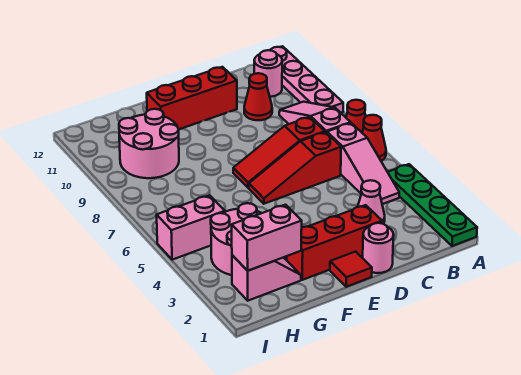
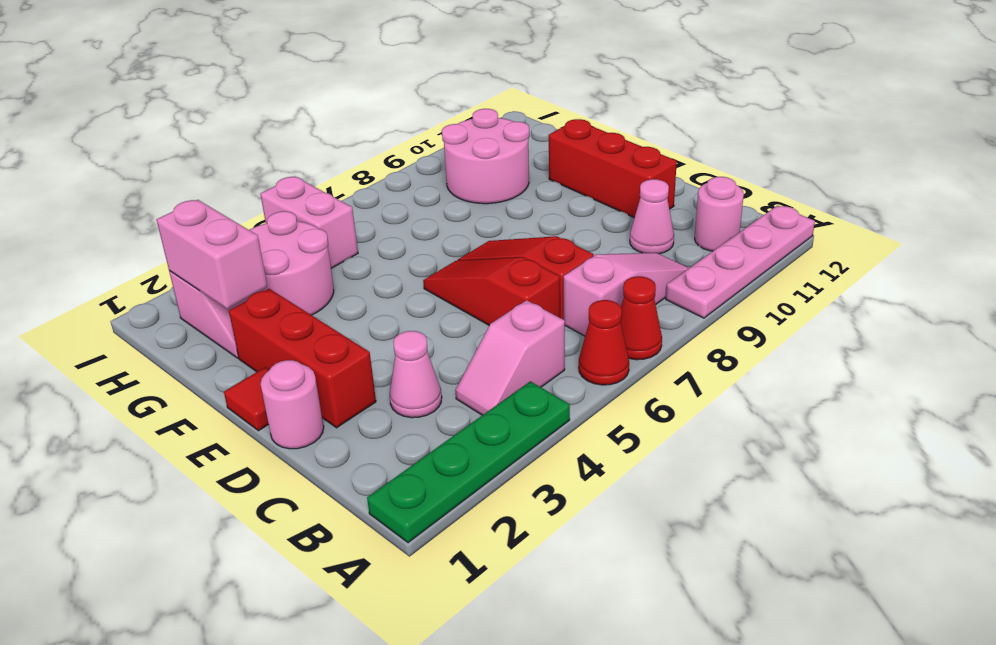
pink slope B4:B6 level 1 top 6 -> pink slope B4:B5 level 1 top 5
red cone C10 level 1 -> pink cone C10 level 1

